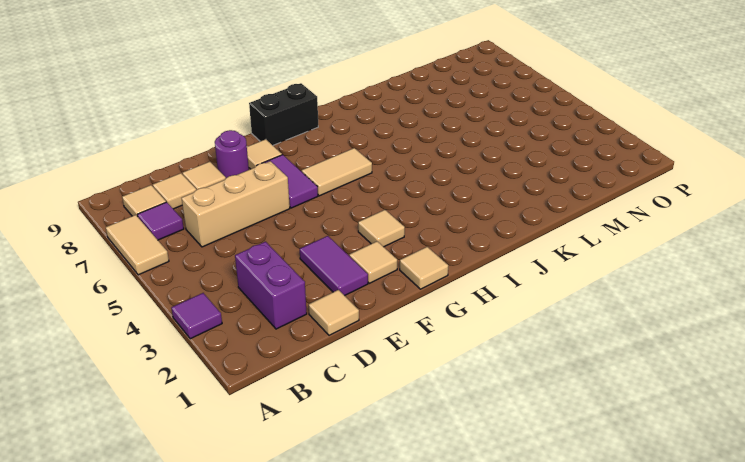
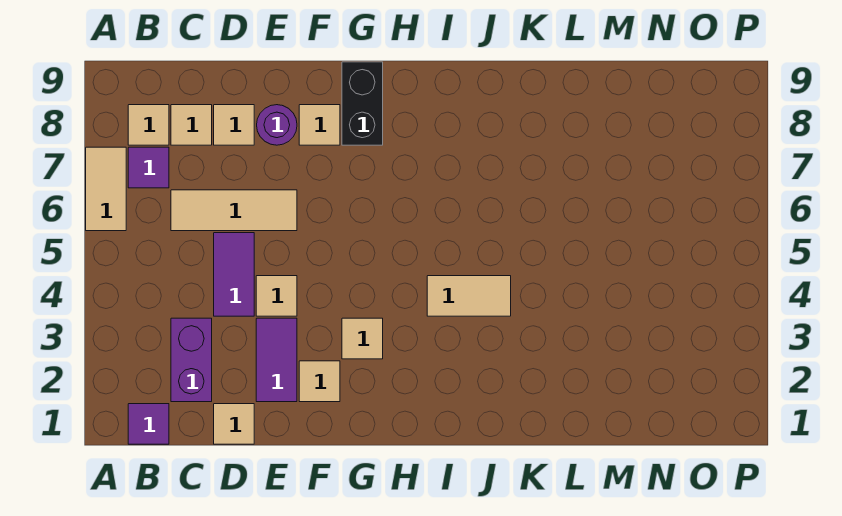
purple tile A3 level 1 -> purple tile B1 level 1
tan brick C6:E6 level 1 -> tan tile C6:E6 level 1
purple tile F6:F7 level 1 -> purple tile D4:D5 level 1
tan tile G1 level 1 -> tan tile E4 level 1
tan tile G6:H6 level 1 -> tan tile I4:J4 level 1
black brick G9:H9 level 1 -> black brick G8:G9 level 1

